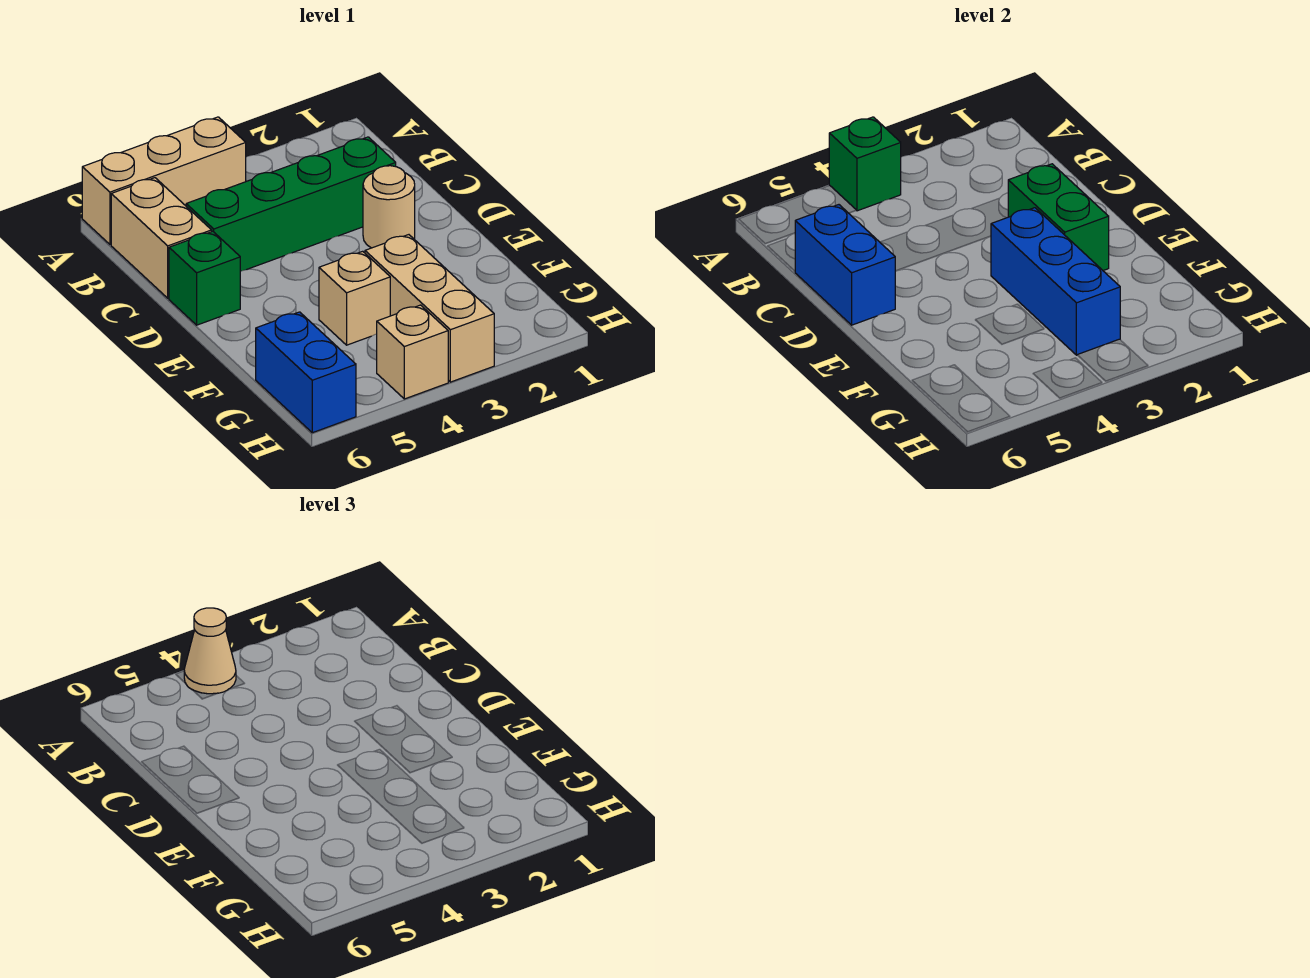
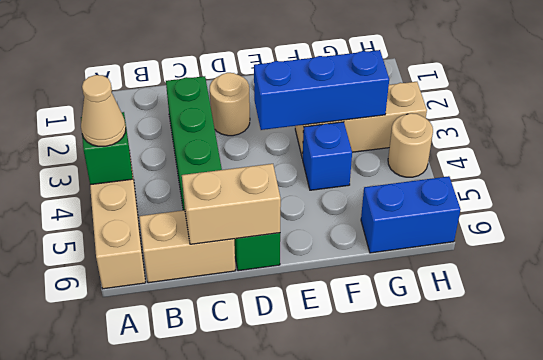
blue brick C6:D6 level 2 -> tan brick C6:D6 level 2
green brick D2:E2 level 2 -> none
tan brick F4 level 1 -> blue brick F4 level 1
tan brick H4 level 1 -> tan round brick H4 level 1

